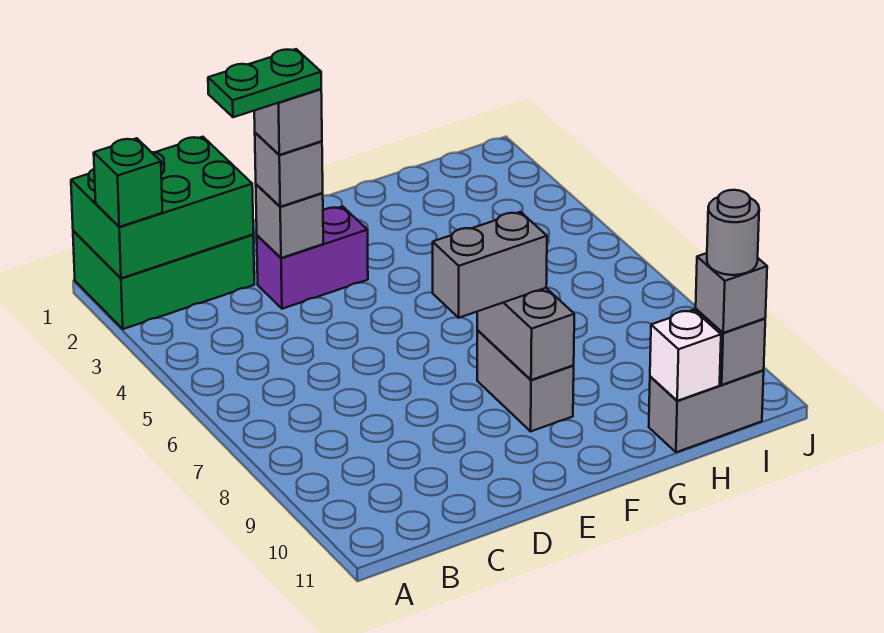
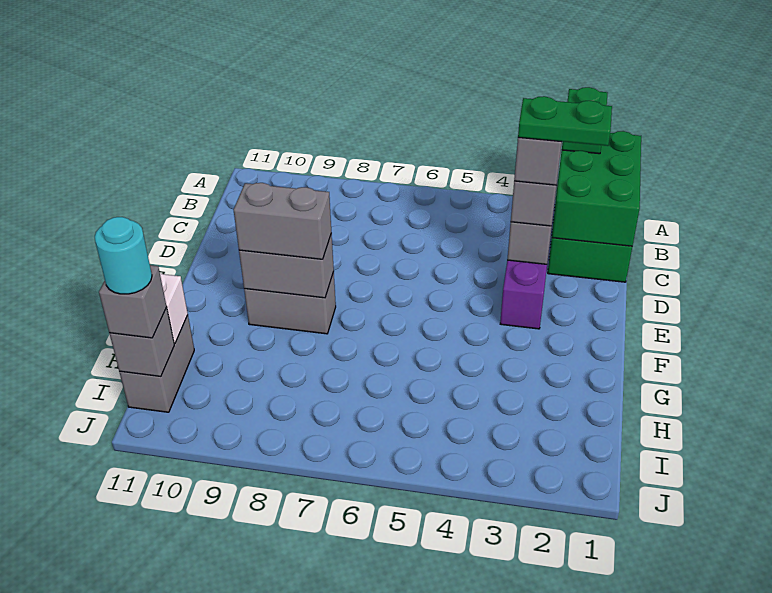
green plate C3:D3 level 5 -> green plate D2:D3 level 5
grey brick E8:F8 level 3 -> grey brick F8:F9 level 3
grey round brick I11 level 4 -> cyan round brick I11 level 4

